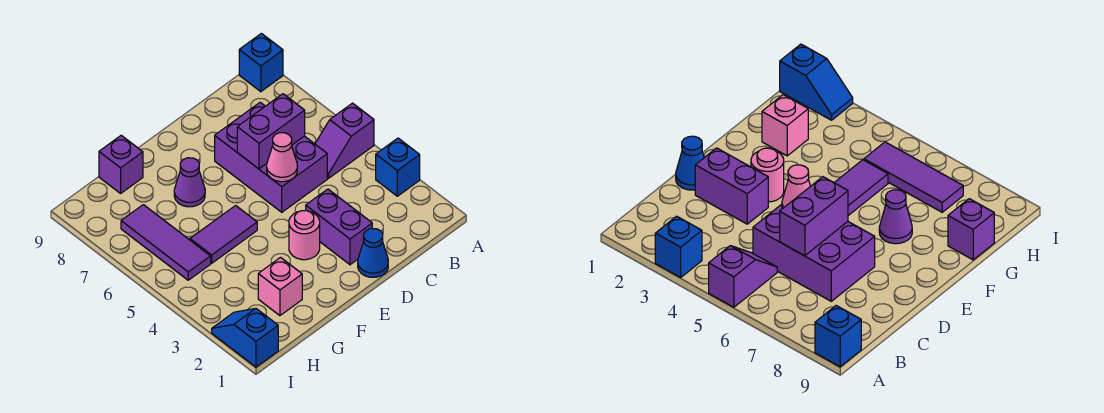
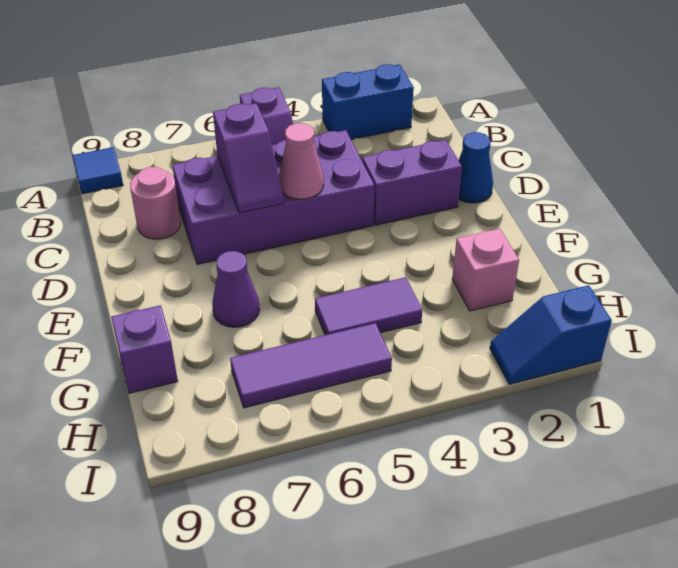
blue brick A3 level 1 -> blue brick A2:A3 level 1
blue brick A9 level 1 -> blue tile A9 level 1
purple brick C5:D7 level 1 -> purple brick C4:D7 level 1
purple brick C6:D6 level 2 -> purple slope C6:D6 level 2 top C
pink round brick E3 level 1 -> pink round brick C8 level 1
purple tile F5:G5 level 1 -> purple tile G4:G5 level 1

